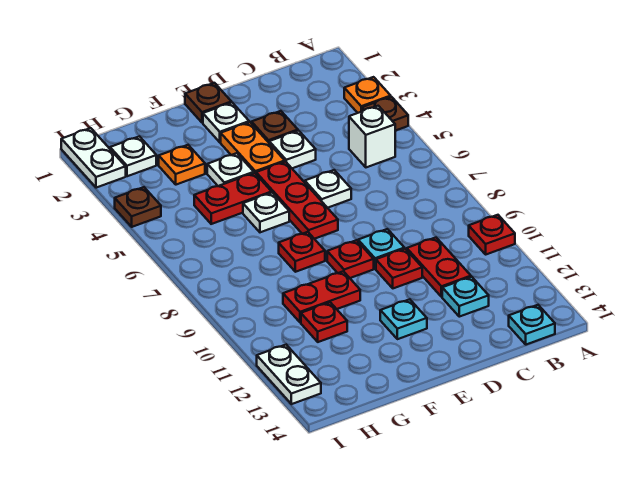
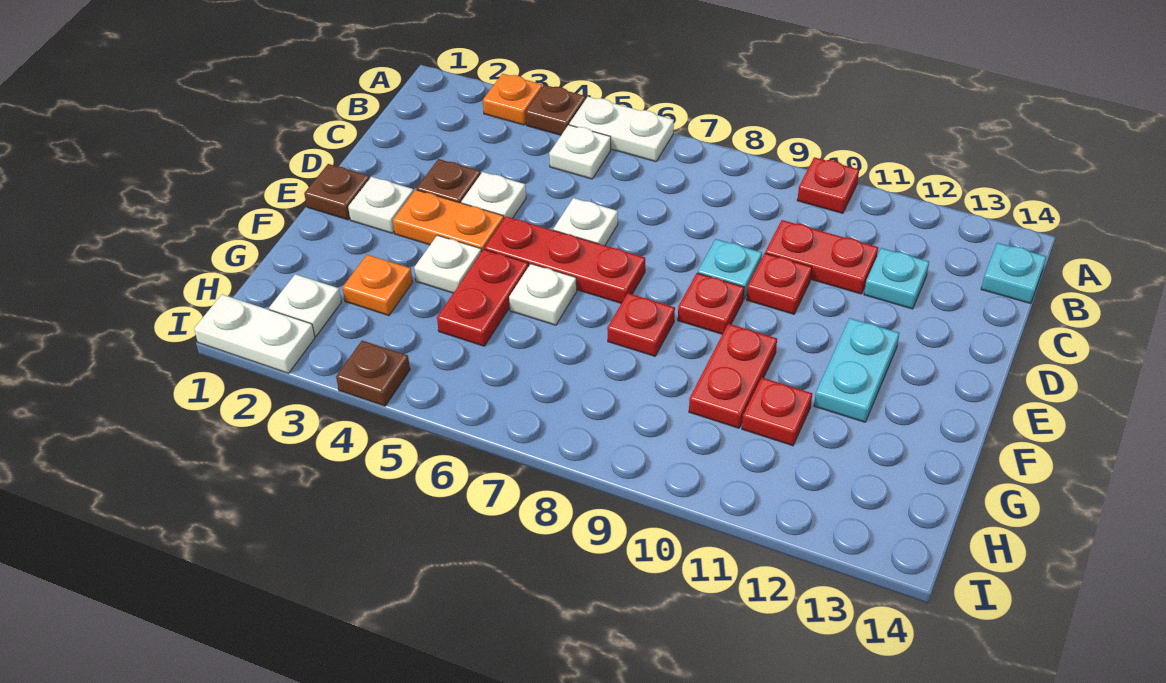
white brick B5 level 1 -> white plate B5 level 1
cyan plate E12 level 1 -> cyan plate E12:F12 level 1
white plate I12:I13 level 1 -> white plate A5:A6 level 1

